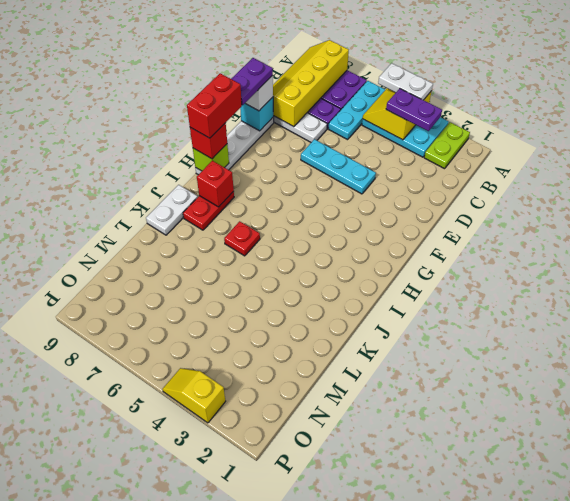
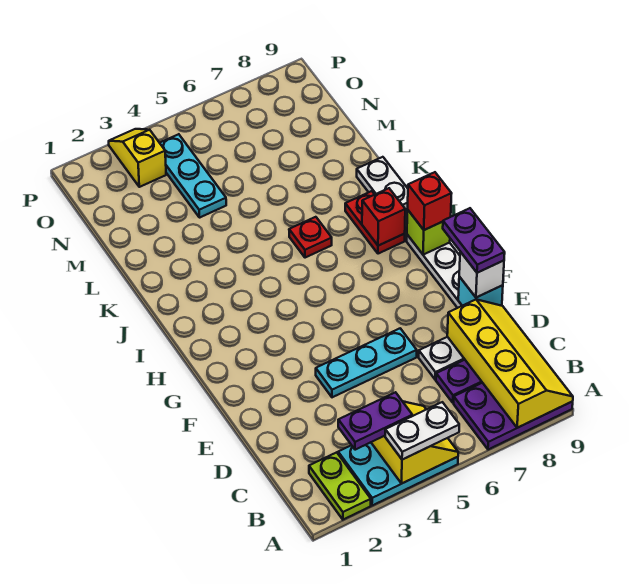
cyan plate A6:C6 level 1 -> cyan plate M4:O4 level 1
red brick G9:H9 level 4 -> none
yellow slope P3:P4 level 1 top 3 -> yellow slope O3:P3 level 1 top O

